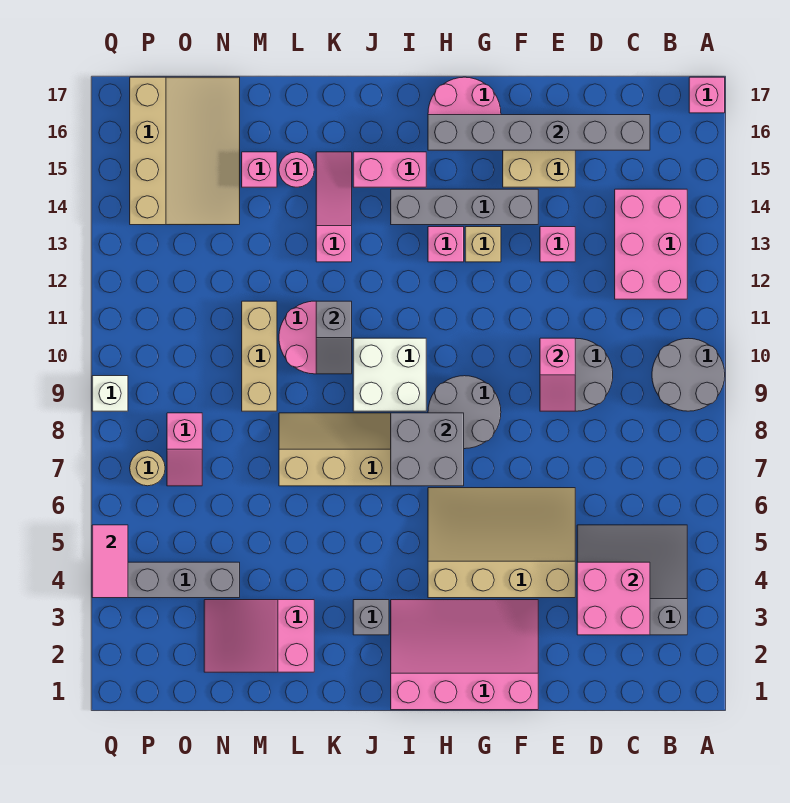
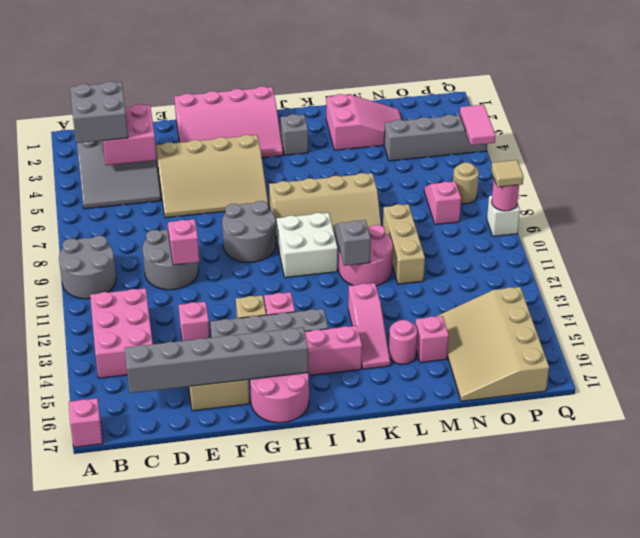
grey brick H7:I8 level 2 -> grey brick B3:C4 level 3
none -> pink round brick Q9 level 2
none -> tan tile Q9 level 3

